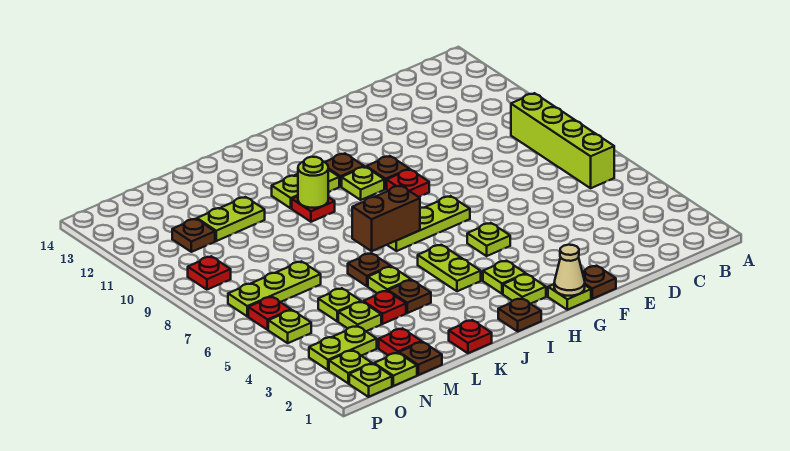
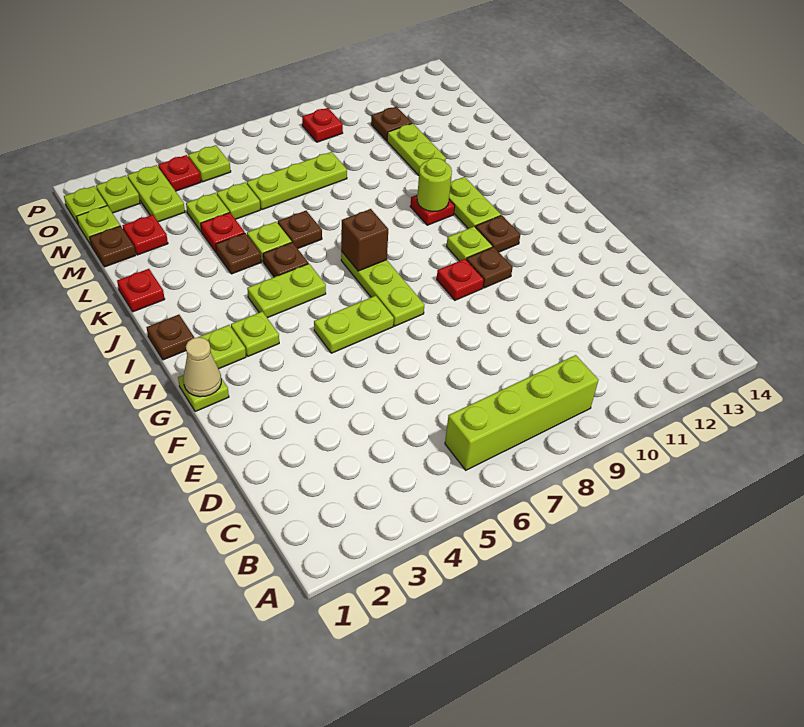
brown plate F1 level 1 -> brown plate J5 level 1
lime plate G5 level 1 -> lime plate G5:G6 level 1
brown brick I7:J7 level 2 -> brown brick I7 level 2
lime plate M7:O7 level 1 -> lime plate M6:M8 level 1
red plate O6 level 1 -> red plate O4 level 1

